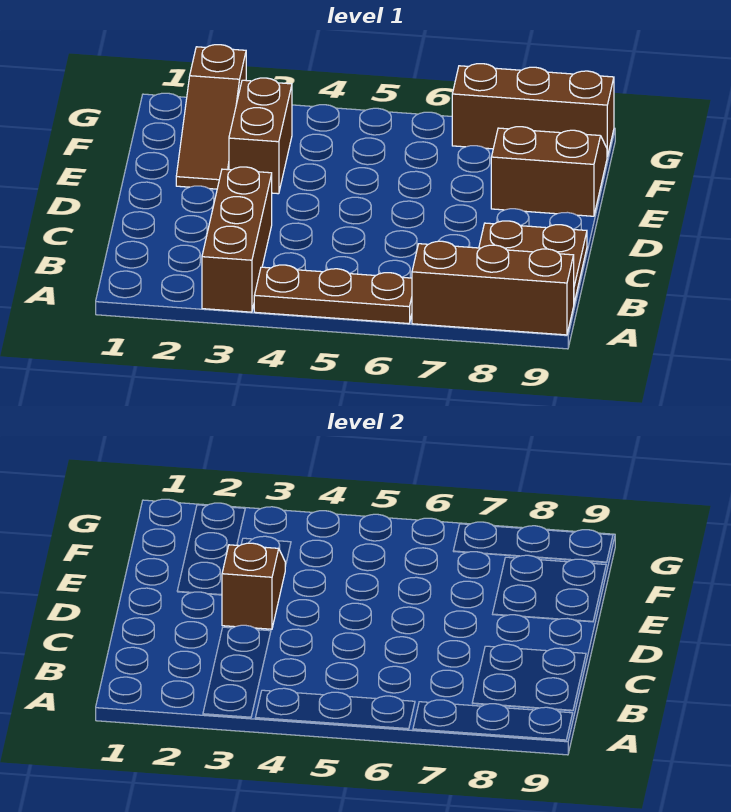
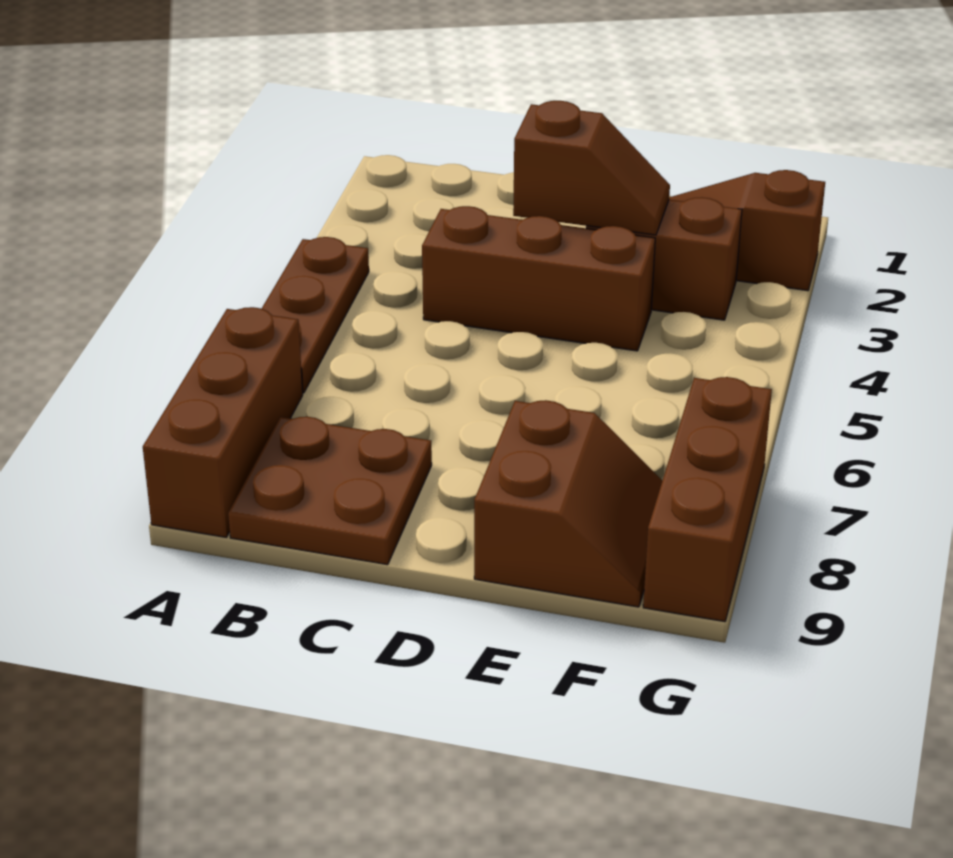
brown brick A3:C3 level 1 -> brown brick C4:E4 level 1

